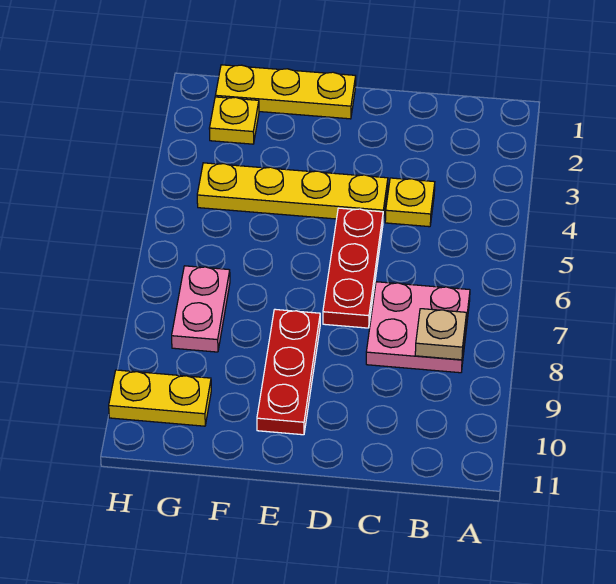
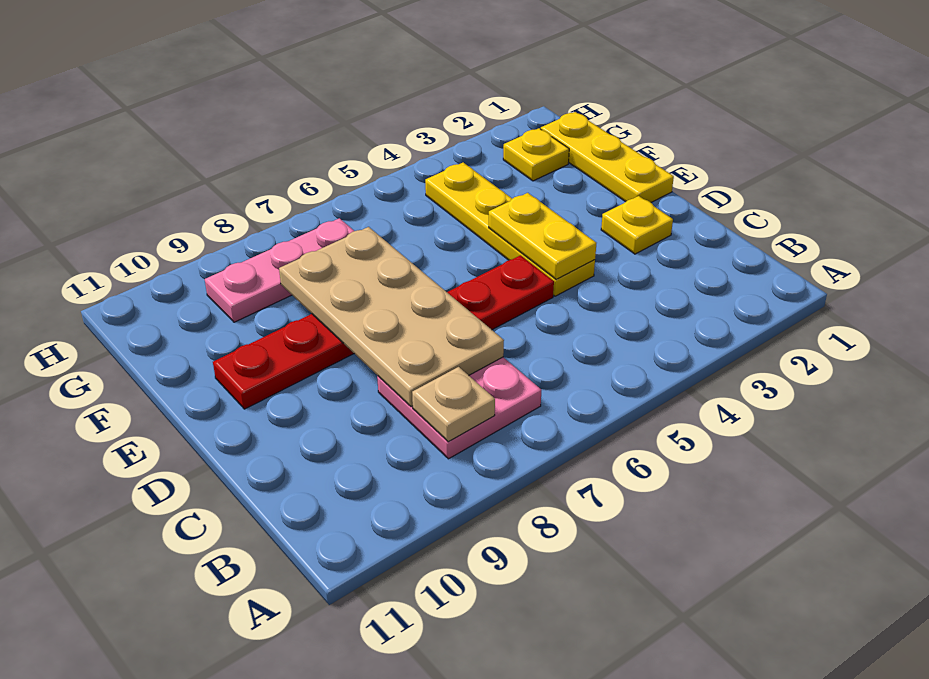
yellow plate C4 level 1 -> yellow plate D2 level 1
none -> tan plate C7:F8 level 2
pink plate G7:G8 level 1 -> pink plate G7:G9 level 1
yellow plate G10:H10 level 1 -> yellow plate D4:E4 level 2

